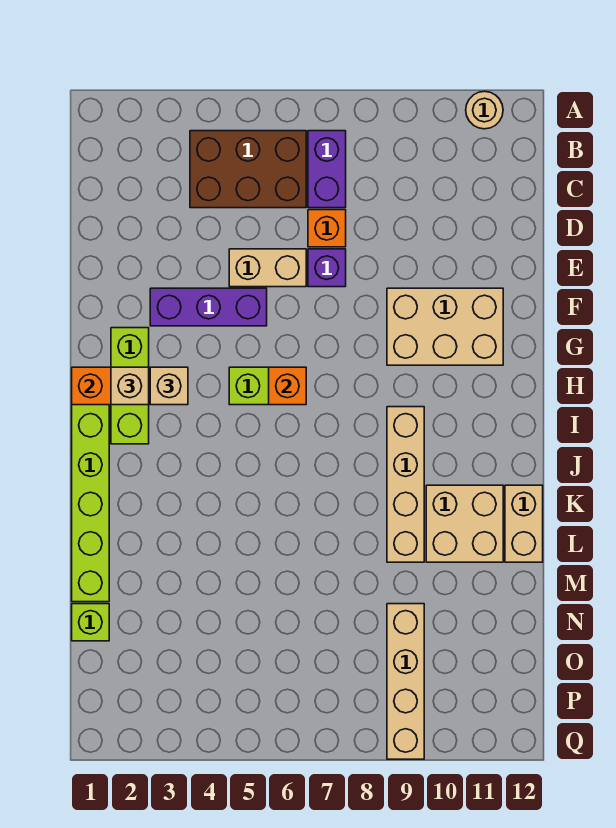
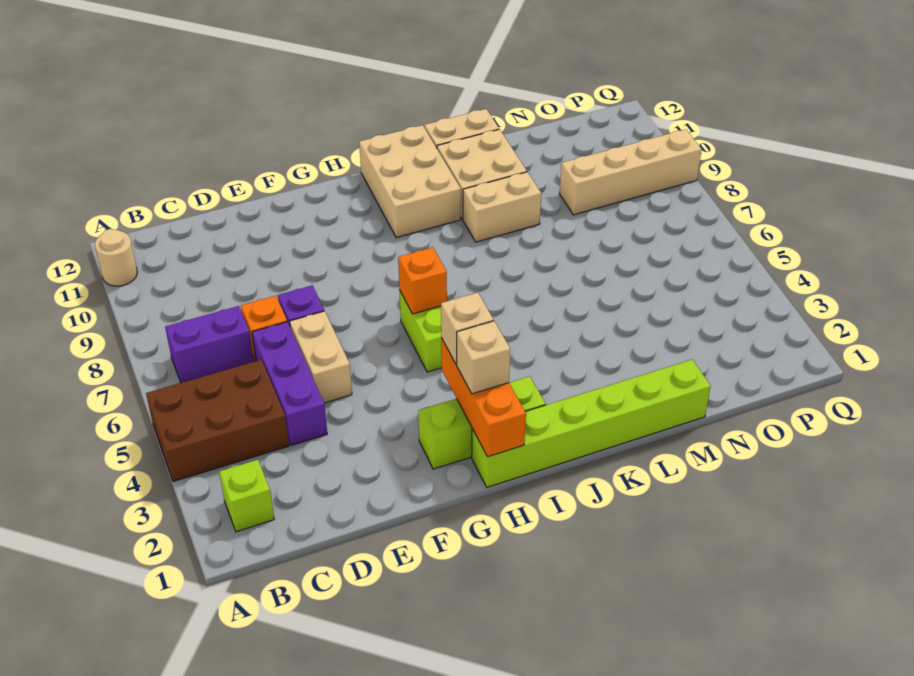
brown brick B4:C6 level 1 -> brown brick A4:C5 level 1
purple brick F3:F5 level 1 -> purple brick D4:D6 level 1
tan brick F9:G11 level 1 -> tan brick I10:J12 level 1
tan brick I9:L9 level 1 -> tan brick K9:L9 level 1
lime brick N1 level 1 -> lime brick B2 level 1

